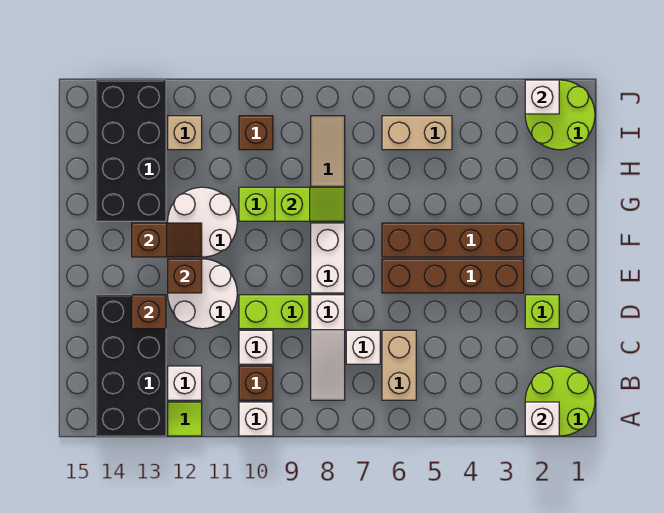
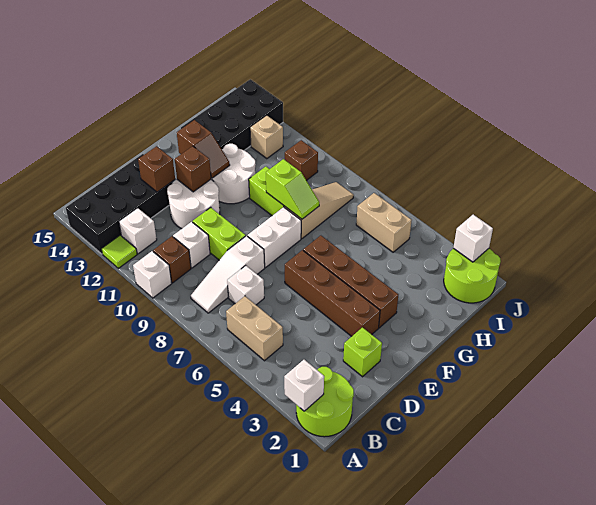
tan brick B6:C6 level 1 -> tan brick B5:B6 level 1

